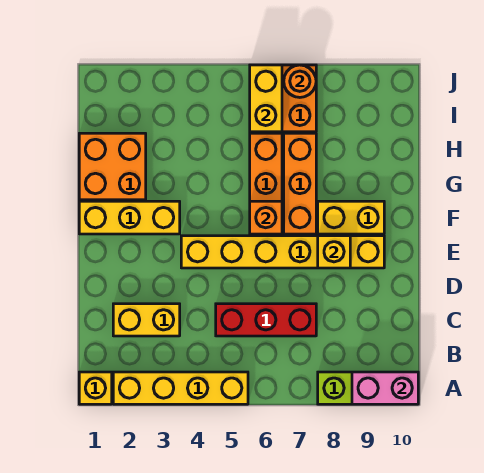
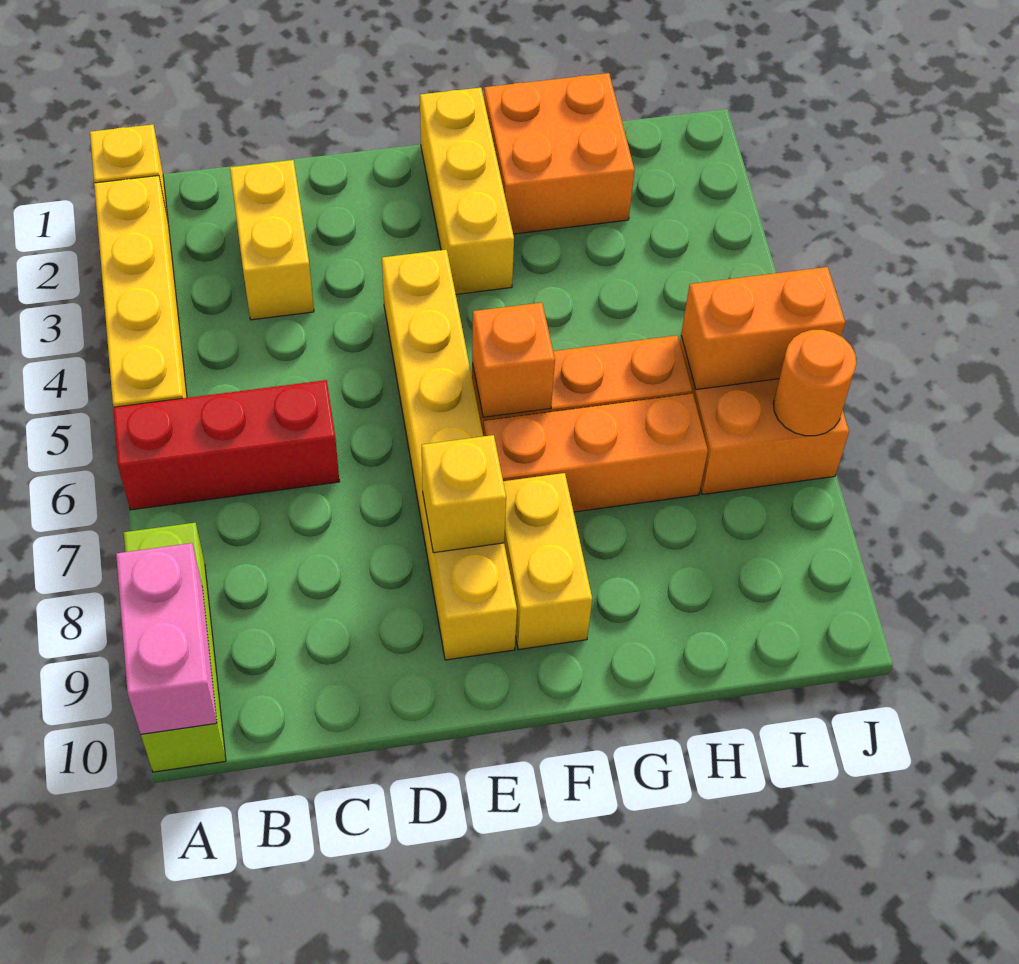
red brick C5:C7 level 1 -> red brick A6:C6 level 1
yellow brick I6:J6 level 2 -> orange brick I6:J6 level 2

